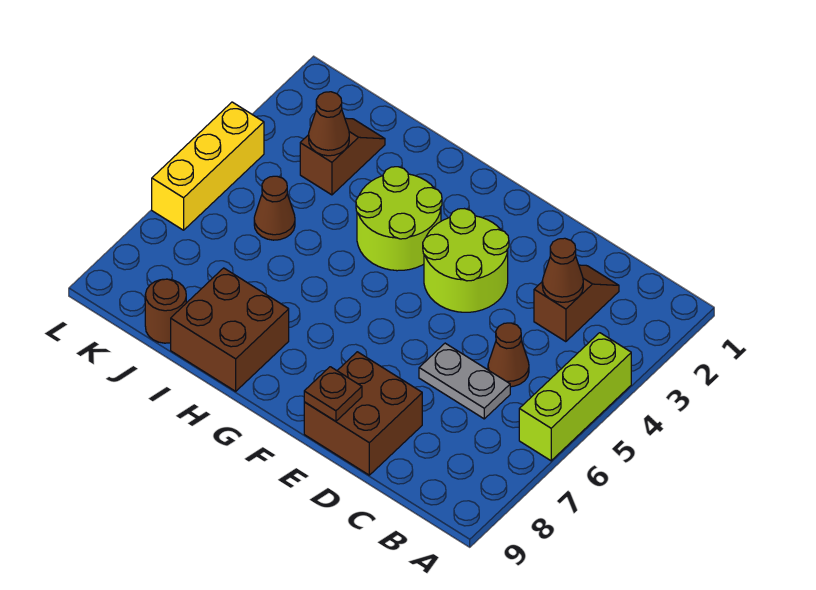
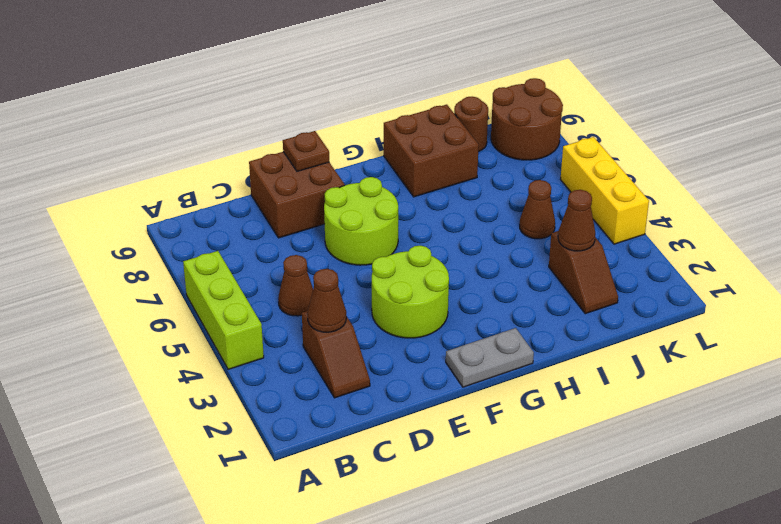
grey plate C6:D6 level 1 -> grey plate F1:G1 level 1
lime round brick G3:H4 level 1 -> lime round brick E6:F7 level 1
none -> brown round brick K8:L9 level 1

